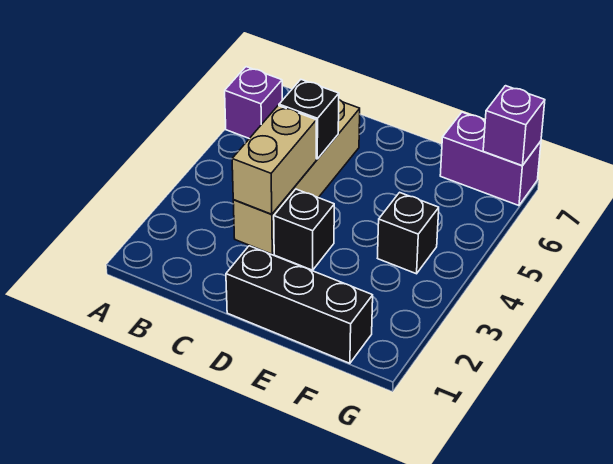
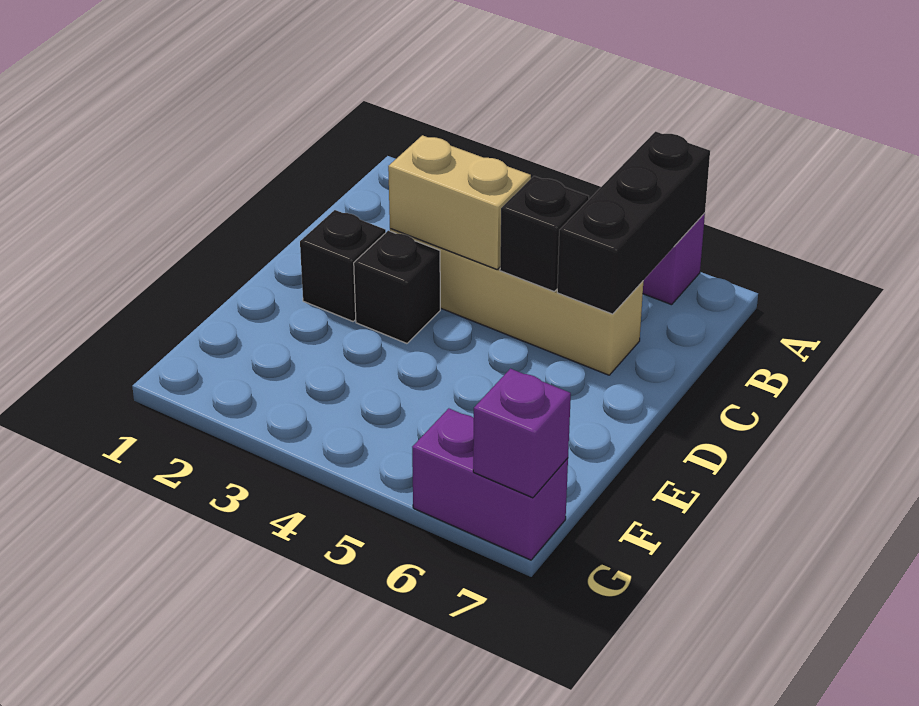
black brick D1:F1 level 1 -> black brick A6:C6 level 2
black brick F4 level 1 -> black brick D2 level 1
purple brick F7:G7 level 1 -> purple brick G6:G7 level 1

